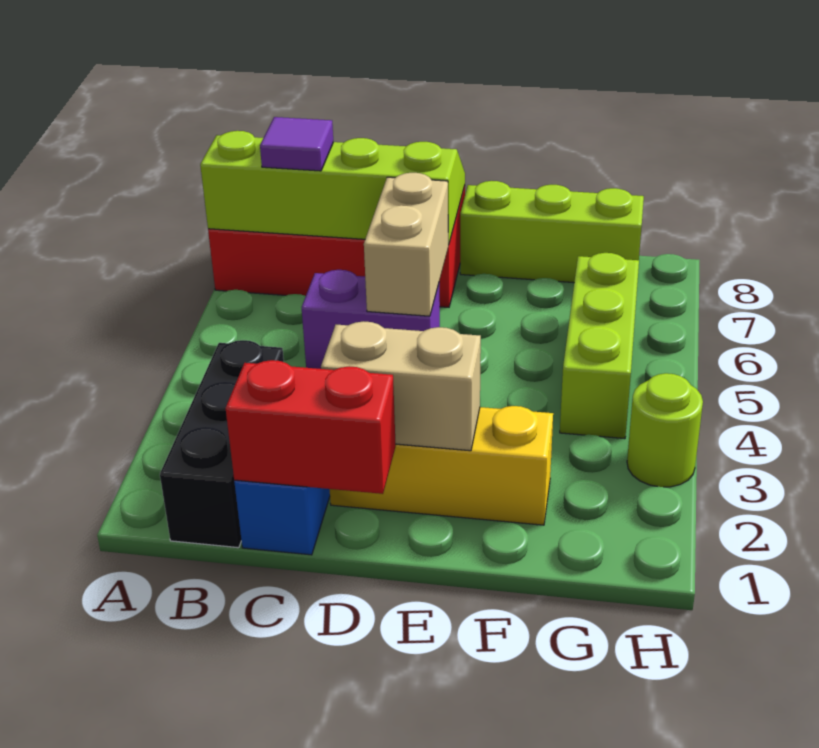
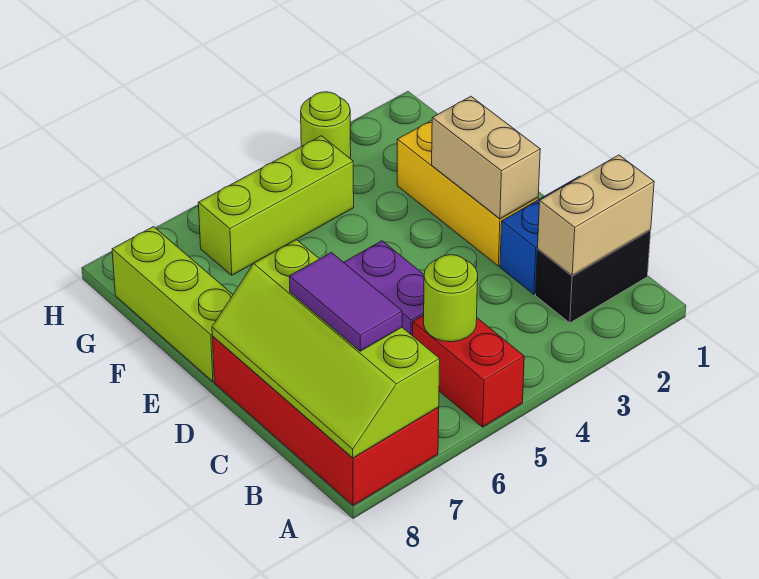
black brick B1:B3 level 1 -> black brick B1:B2 level 1
none -> lime round brick B5 level 2
purple tile B7 level 3 -> purple tile B7:C7 level 3
red brick C1:D1 level 2 -> red brick A5:B5 level 1
tan brick D5:D6 level 2 -> tan brick B1:B2 level 2

